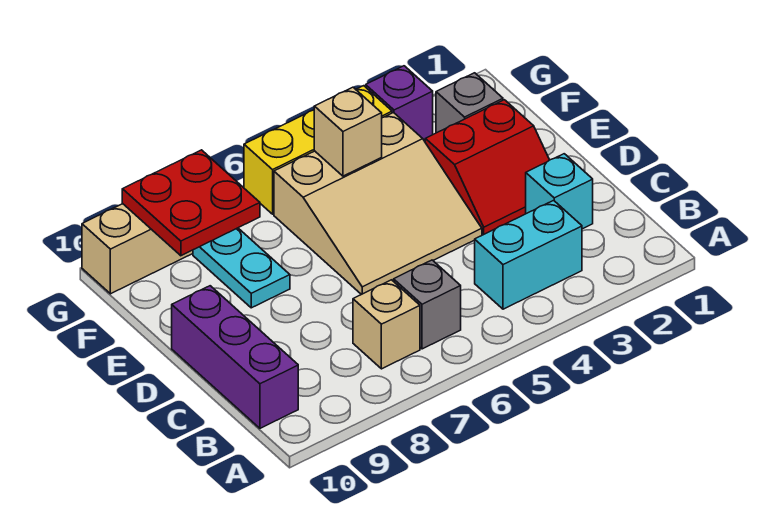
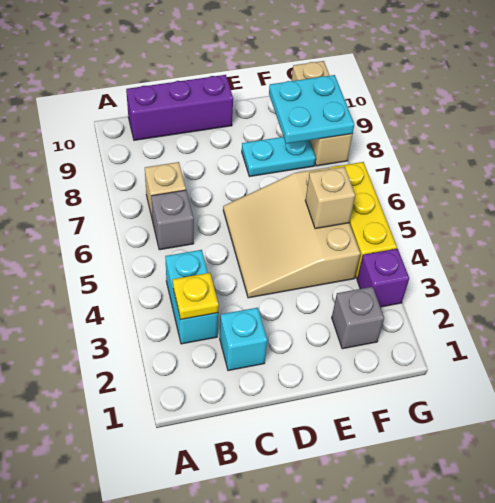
none -> yellow plate B3 level 2
red slope D2:E3 level 1 top E -> none
red plate F8:G9 level 2 -> cyan plate F8:G9 level 2

